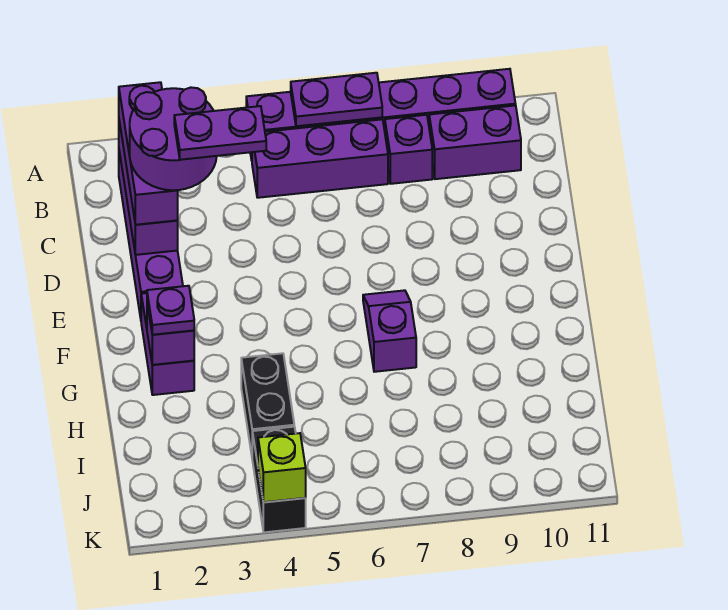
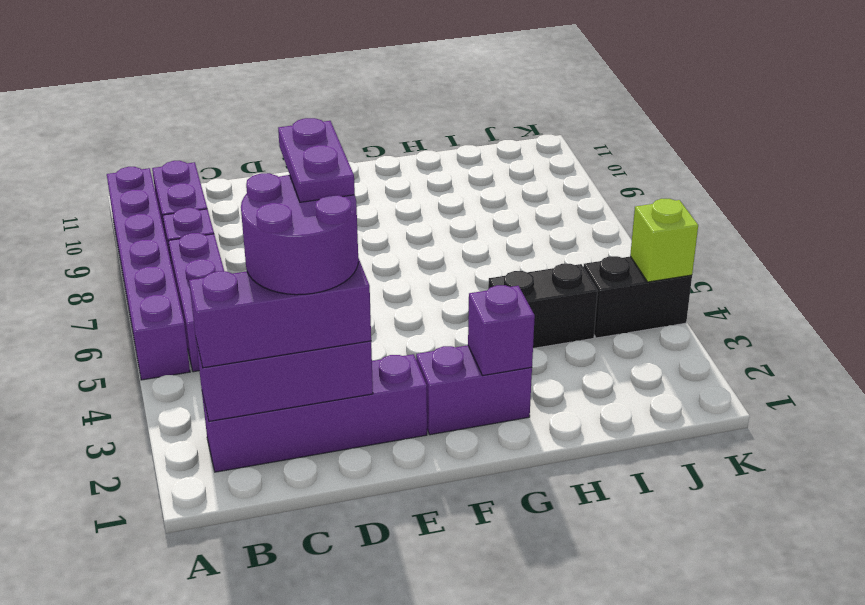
purple plate A6:A7 level 2 -> none
purple slope F7:G7 level 1 top G -> none
purple plate G2 level 3 -> none

